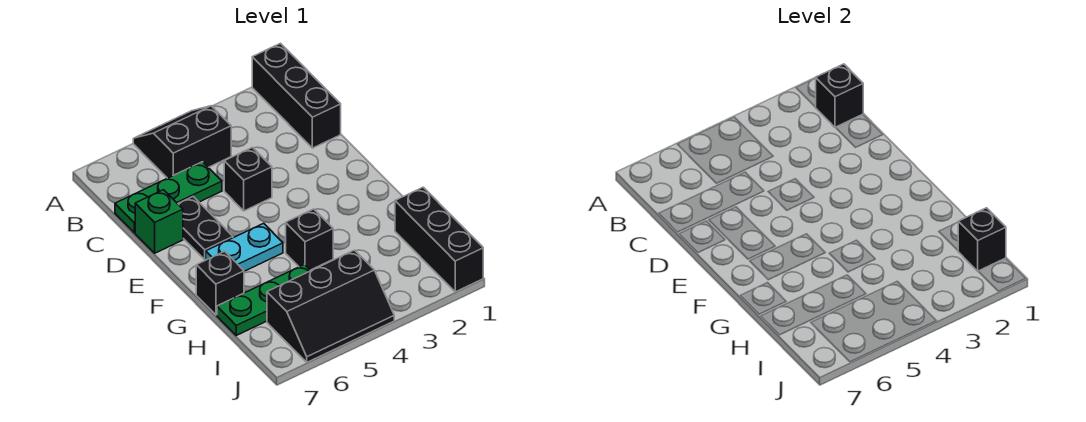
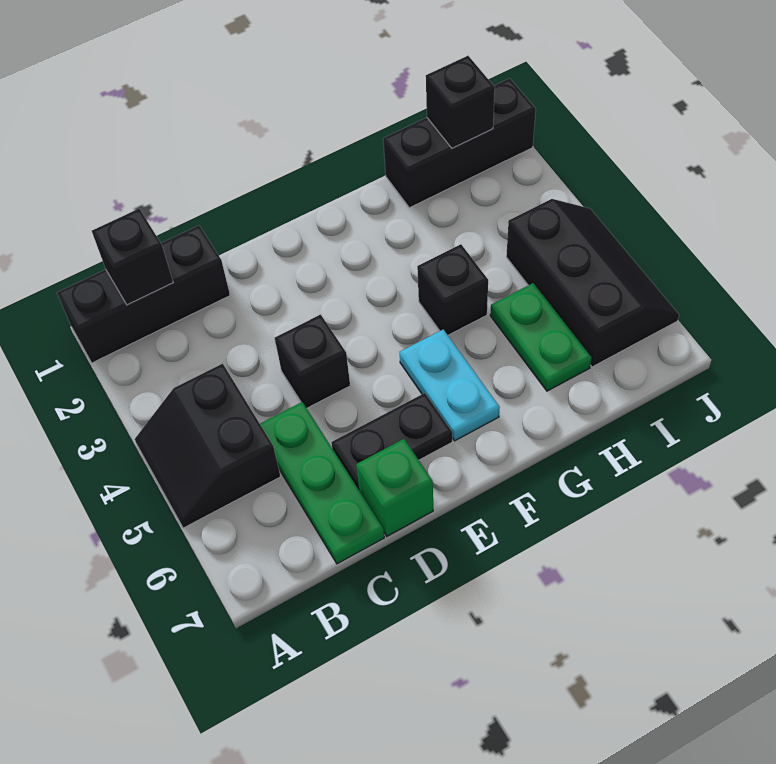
black brick G7 level 1 -> none
green plate H5:H7 level 1 -> green plate H5:H6 level 1

